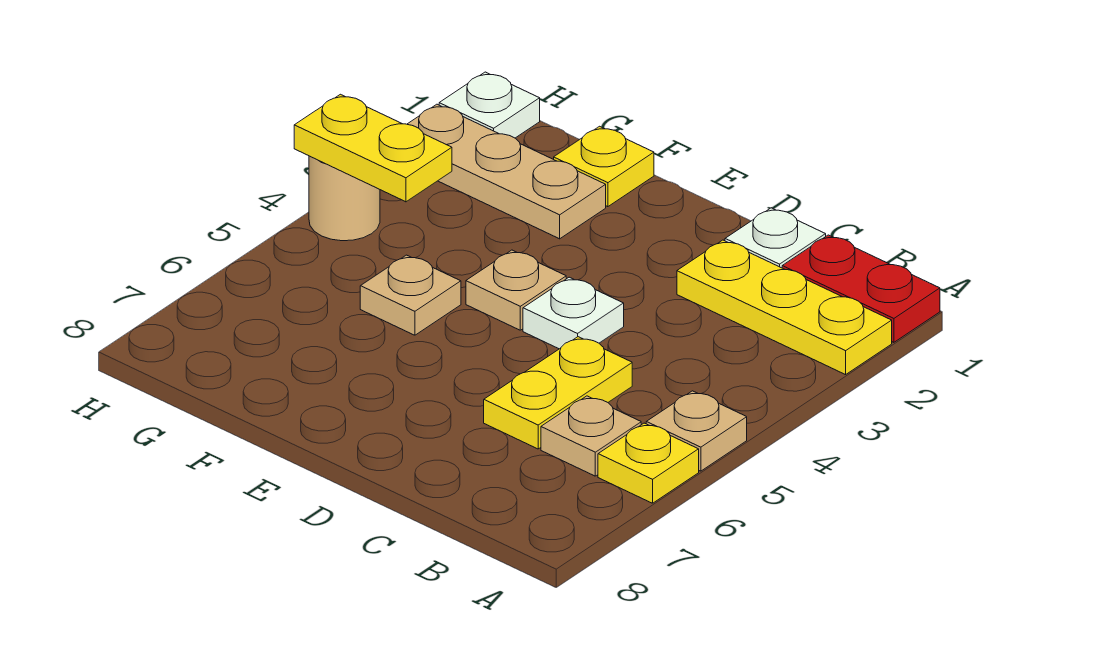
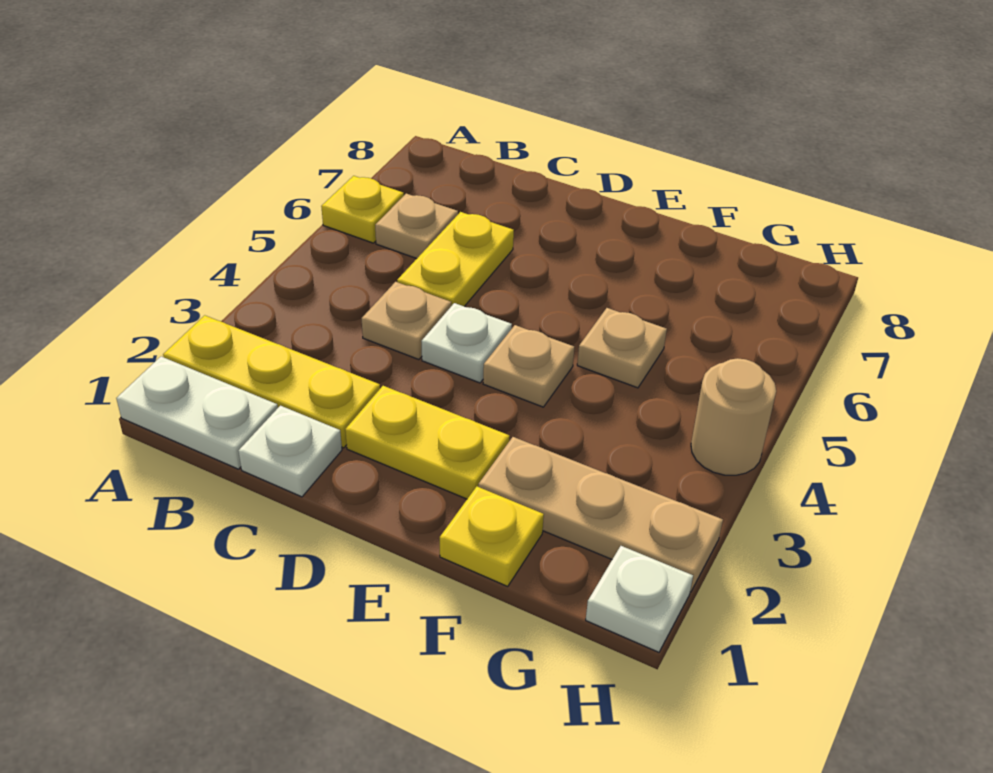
red plate A1:B1 level 1 -> white plate A1:B1 level 1
tan plate A5 level 1 -> tan plate C4 level 1
yellow plate G4:H4 level 2 -> yellow plate D2:E2 level 1

